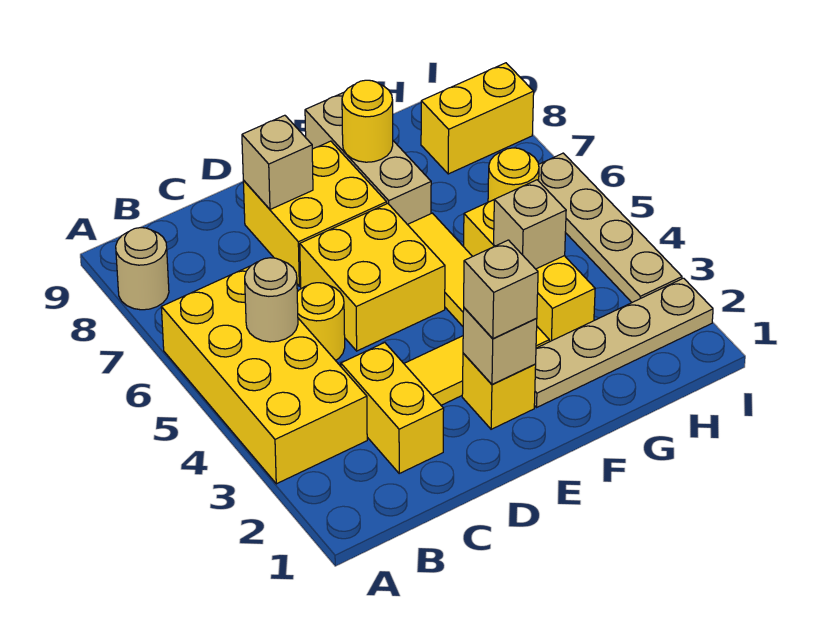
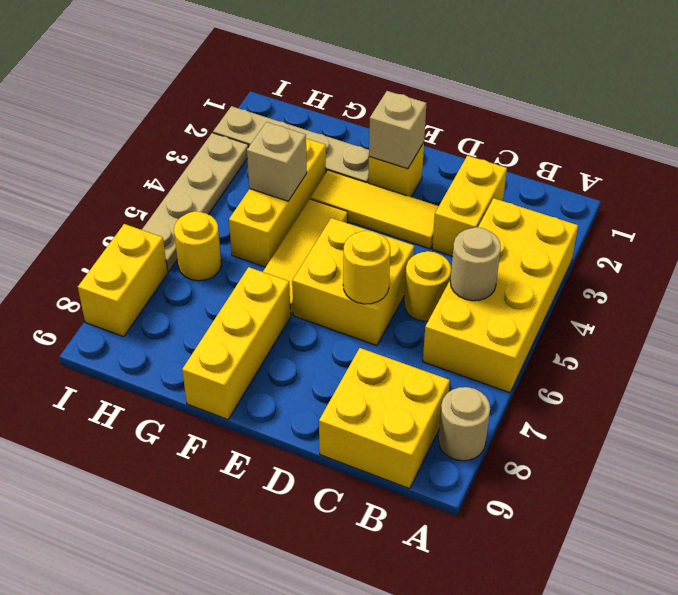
yellow brick D7:E8 level 1 -> yellow brick B8:C9 level 1
tan brick D8 level 2 -> none
tan brick E2 level 3 -> none
tan brick F7:F9 level 1 -> yellow brick F7:F9 level 1
yellow round brick F8 level 2 -> yellow round brick D6 level 2
yellow brick H8:I8 level 1 -> yellow brick I7:I8 level 1

